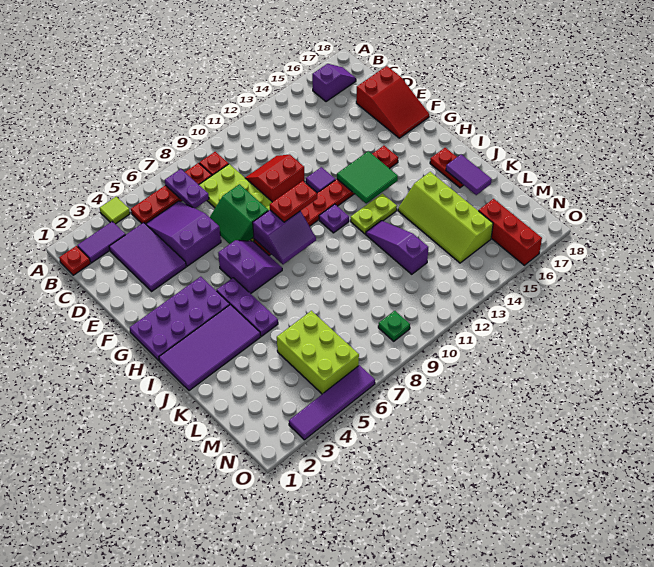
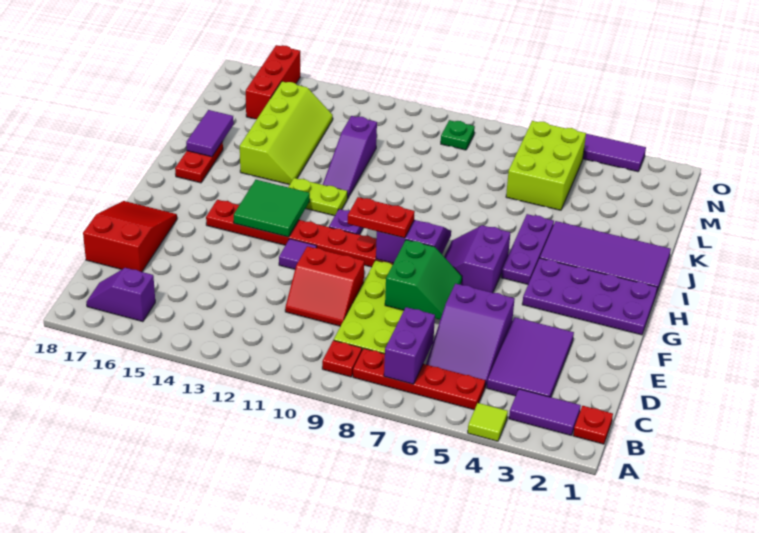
purple plate B7:C7 level 2 -> purple brick B7:C7 level 2

